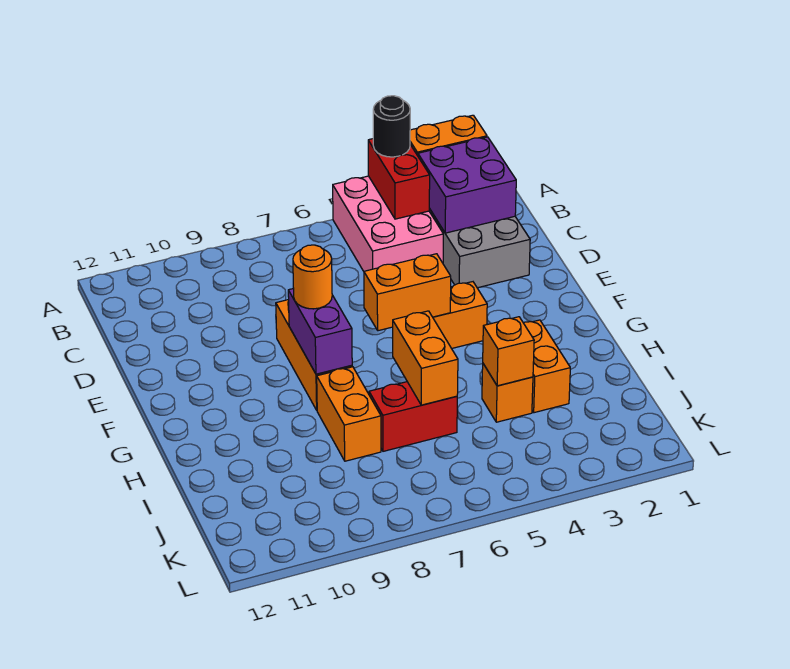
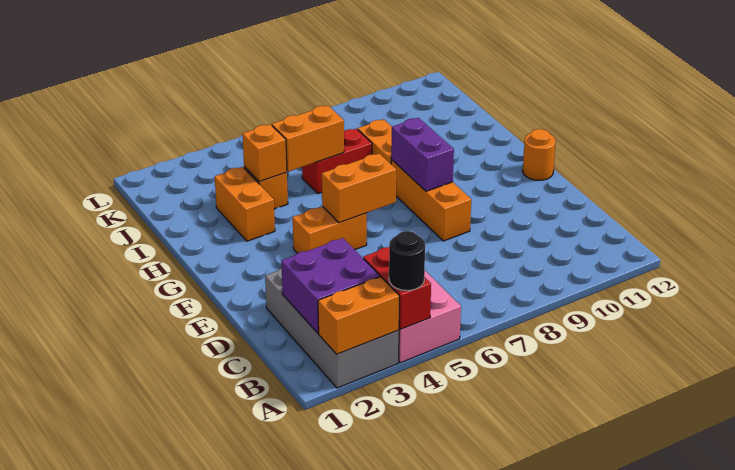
orange round brick F8 level 3 -> orange round brick F12 level 1
orange brick H6:I6 level 2 -> orange brick I5:I6 level 2

